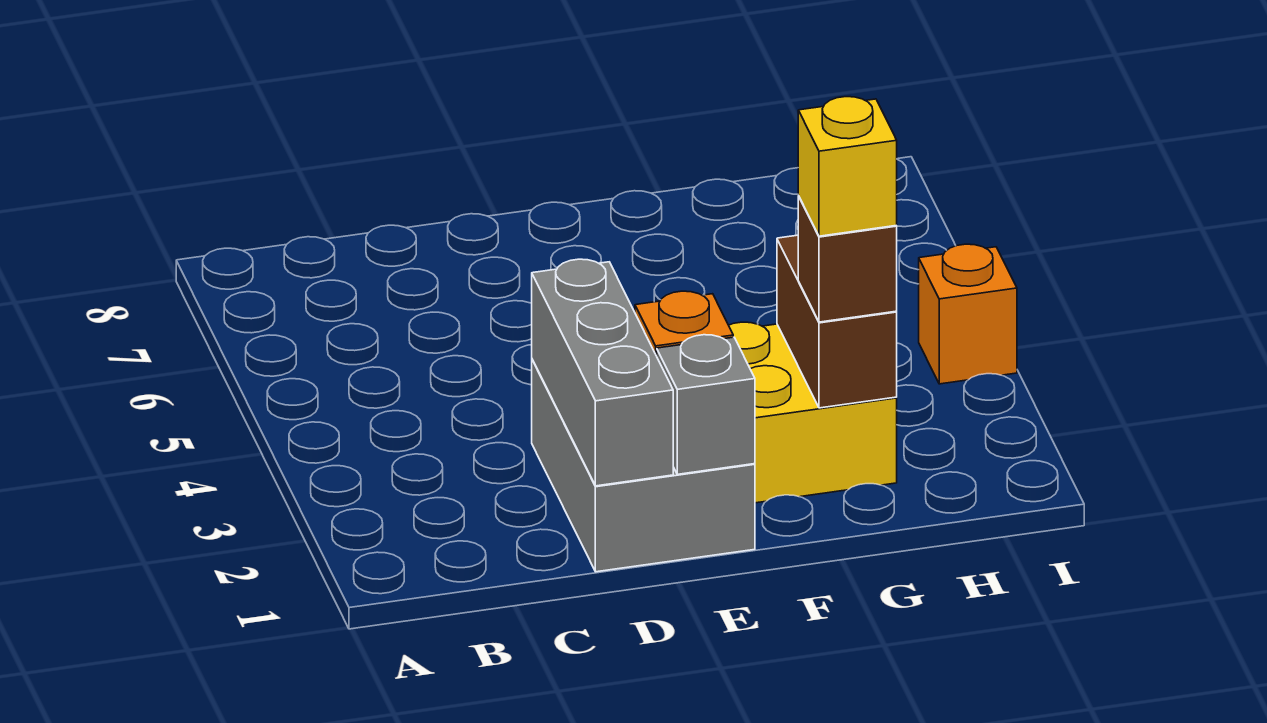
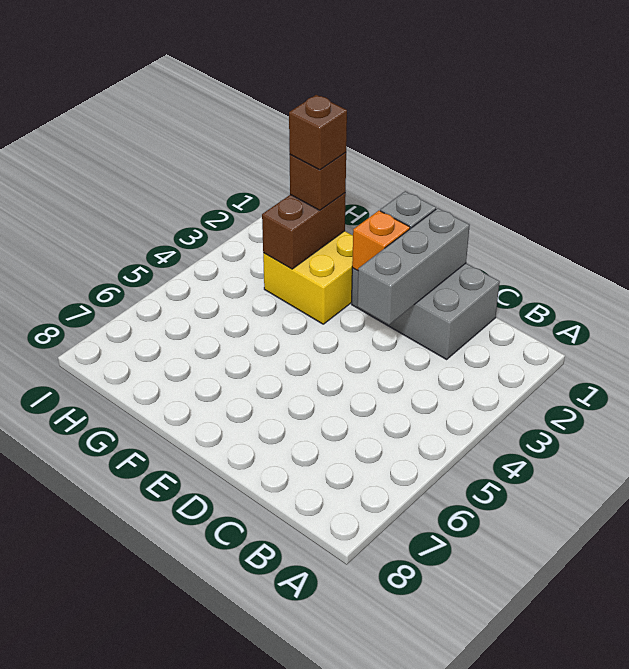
grey brick D1:E3 level 1 -> grey brick C1:E2 level 1
yellow brick G2 level 4 -> brown brick G2 level 4
orange brick I4 level 1 -> none

